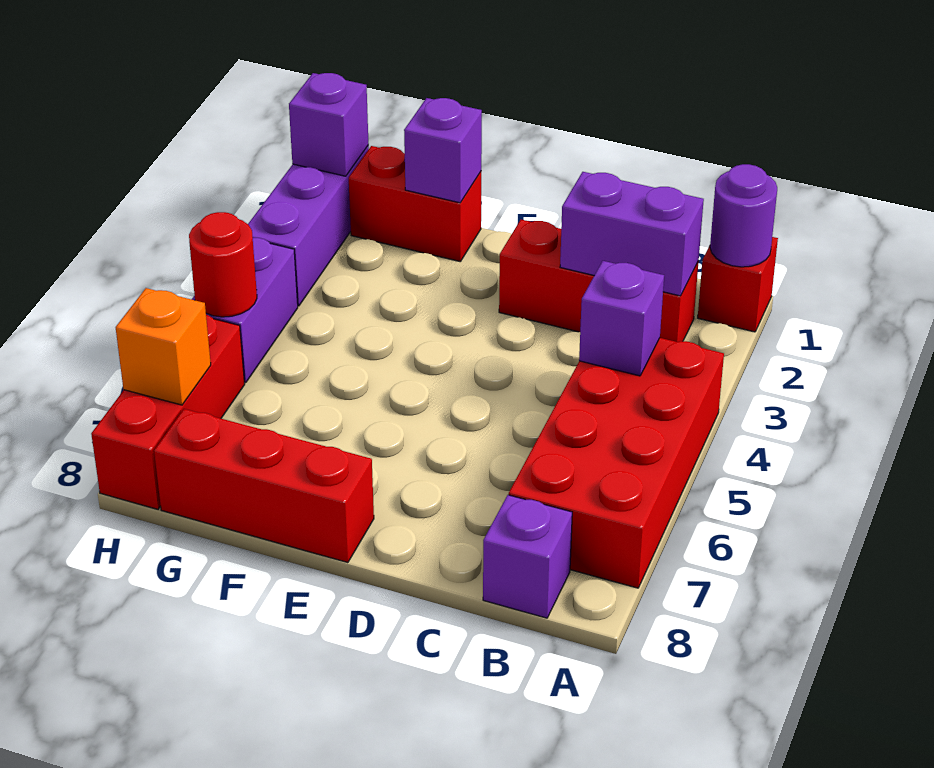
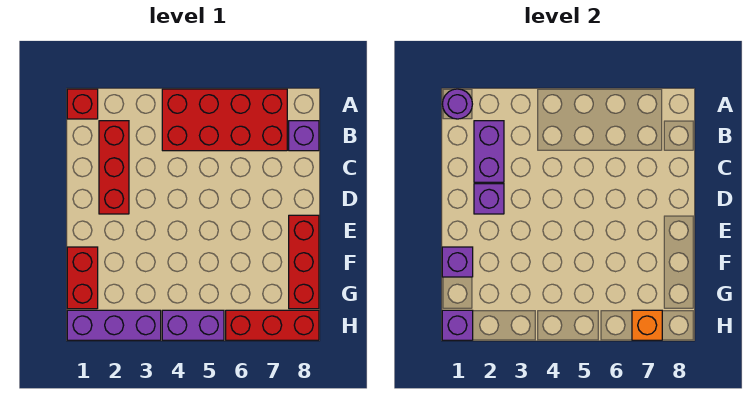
purple brick B4 level 2 -> purple brick D2 level 2
red round brick H5 level 2 -> none

